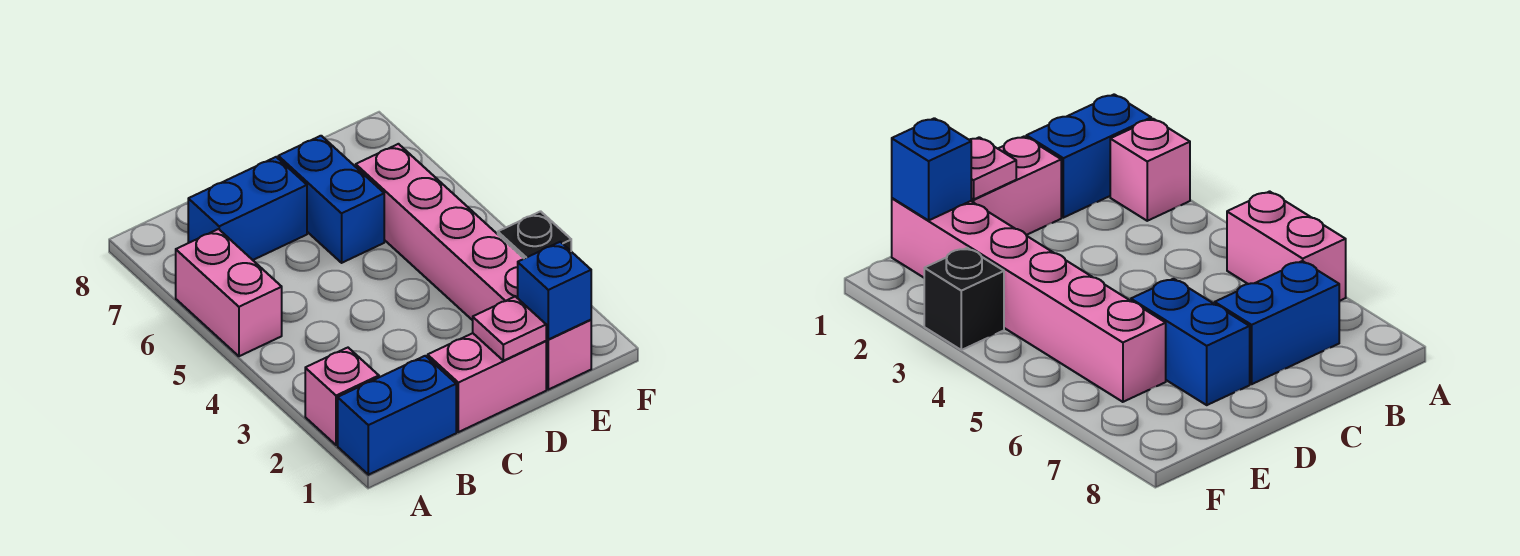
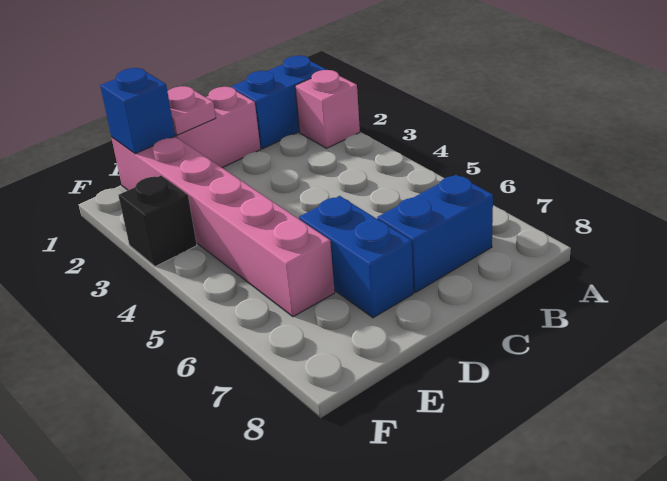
pink brick A5:A6 level 1 -> none

